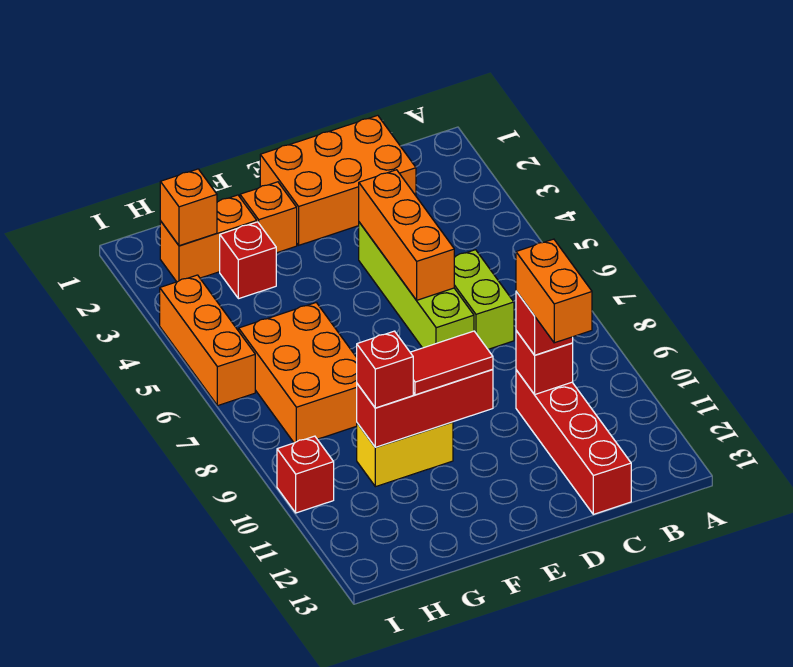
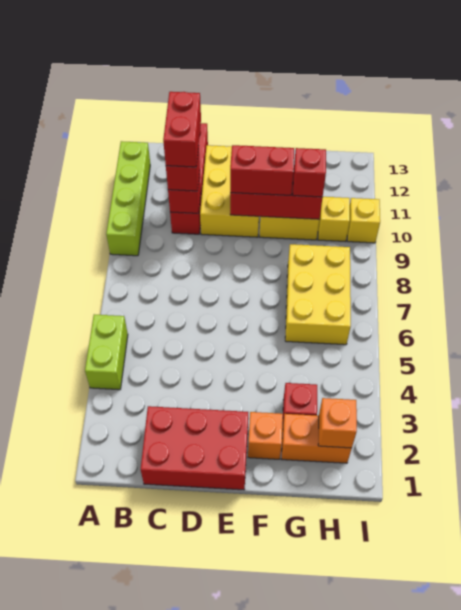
orange brick C1:E2 level 1 -> red brick C1:E2 level 1
lime brick C6:C7 level 1 -> lime brick A4:A5 level 1
orange brick C10:C11 level 4 -> red brick C10:C11 level 4
lime brick D4:D7 level 1 -> lime brick A9:A12 level 1
orange brick D4:D6 level 2 -> none
none -> yellow brick D10:E12 level 1
red tile E10:F10 level 3 -> red brick E10:F10 level 3
orange brick G6:H8 level 1 -> yellow brick G6:H8 level 1
none -> yellow brick H10 level 1
orange brick I4:I6 level 1 -> none
red brick I10 level 1 -> yellow brick I10 level 1

